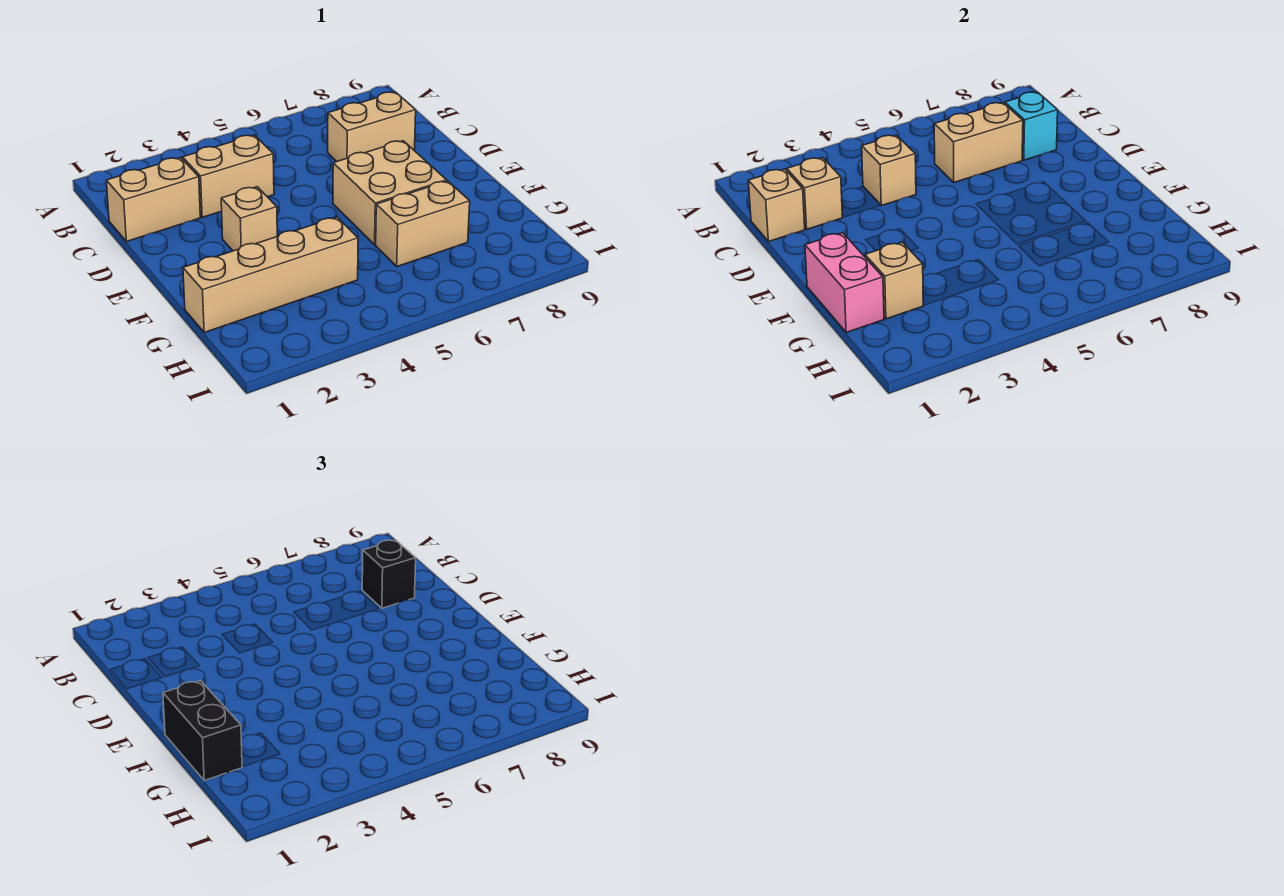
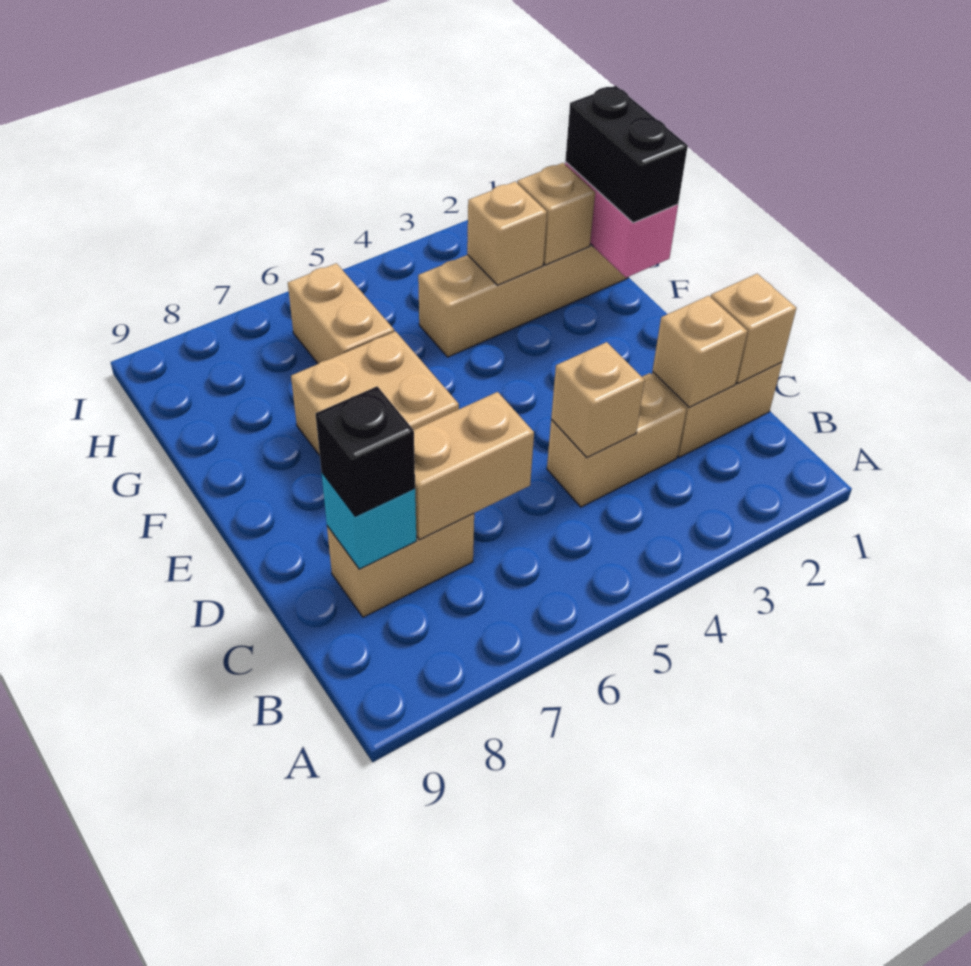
tan brick E3 level 1 -> tan brick G3 level 2
tan brick G6:G7 level 1 -> tan brick G6:H6 level 1

